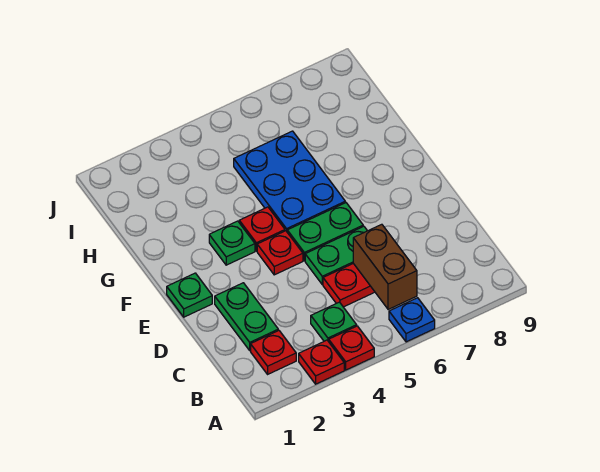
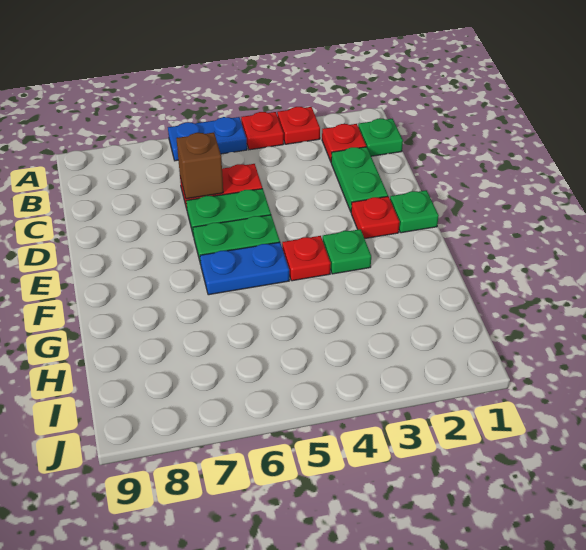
blue plate A6 level 1 -> blue plate A5:A6 level 1
green plate B4 level 1 -> green plate B1 level 1
brown brick B6:C6 level 2 -> brown brick C6 level 2
red plate E4 level 1 -> red plate E2 level 1
blue plate F5:H6 level 1 -> blue plate F5:F6 level 1

